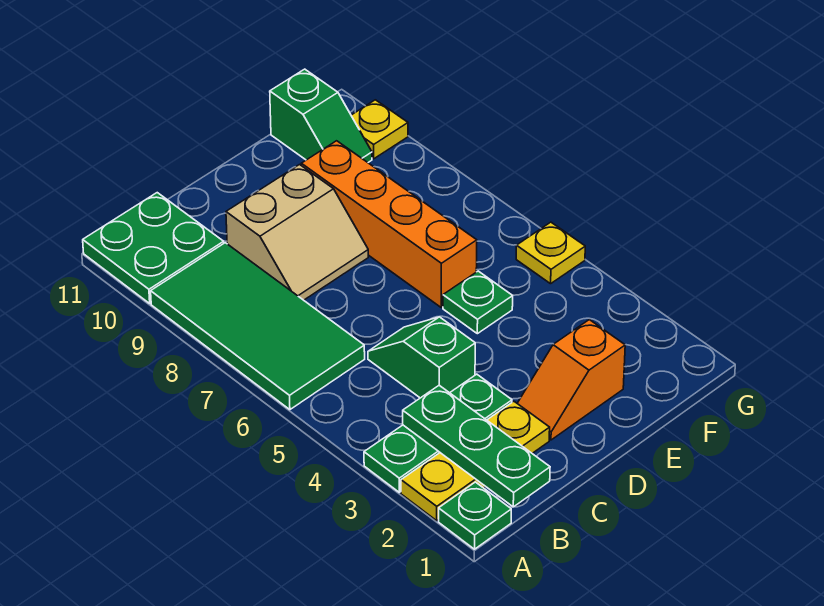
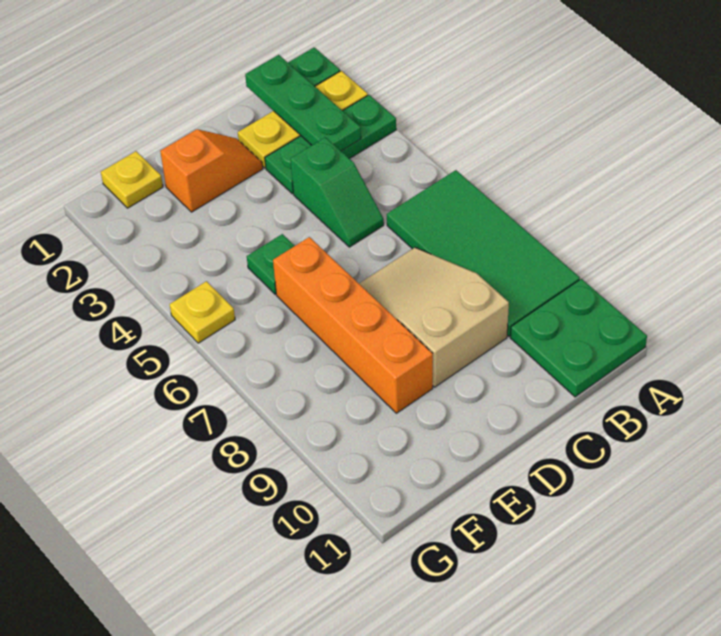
tan slope C8:D9 level 1 top 9 -> tan slope C7:D9 level 1 top 9
green slope F10:F11 level 1 top 11 -> none
yellow plate G10 level 1 -> yellow plate F1 level 1

